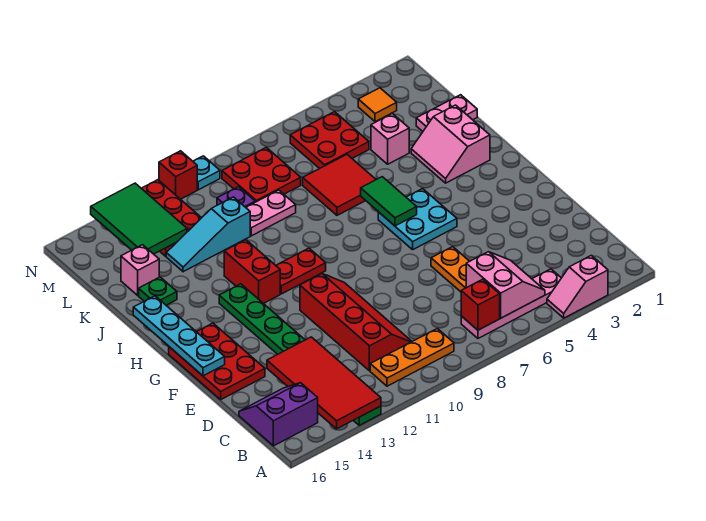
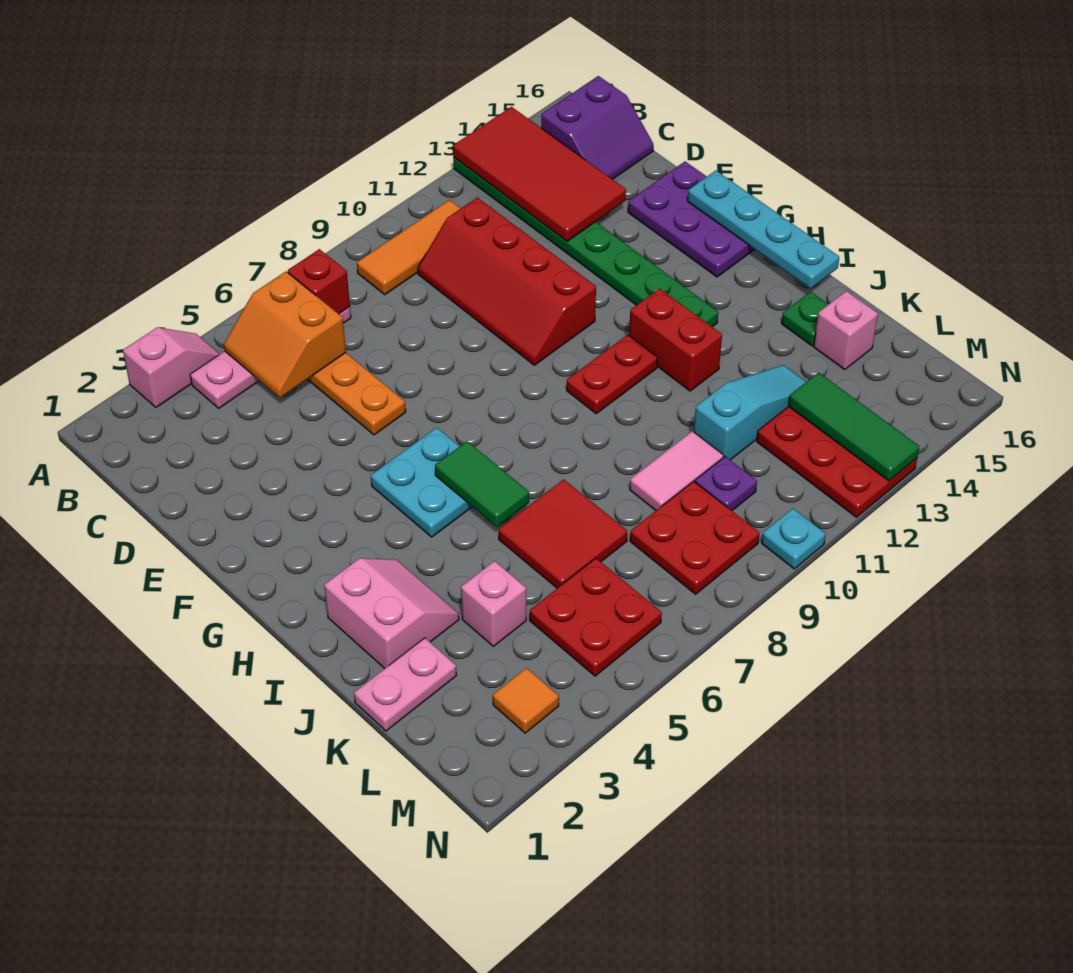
pink slope B5:C6 level 2 top 6 -> orange slope B5:C6 level 2 top 6
orange plate B9:B11 level 1 -> orange tile B9:B11 level 1
red plate E15:G16 level 1 -> purple plate E15:G16 level 1
pink plate K9:K10 level 1 -> pink tile K9:K10 level 1
green tile L13:N14 level 2 -> green tile L13:N13 level 2
red brick N11 level 1 -> none

